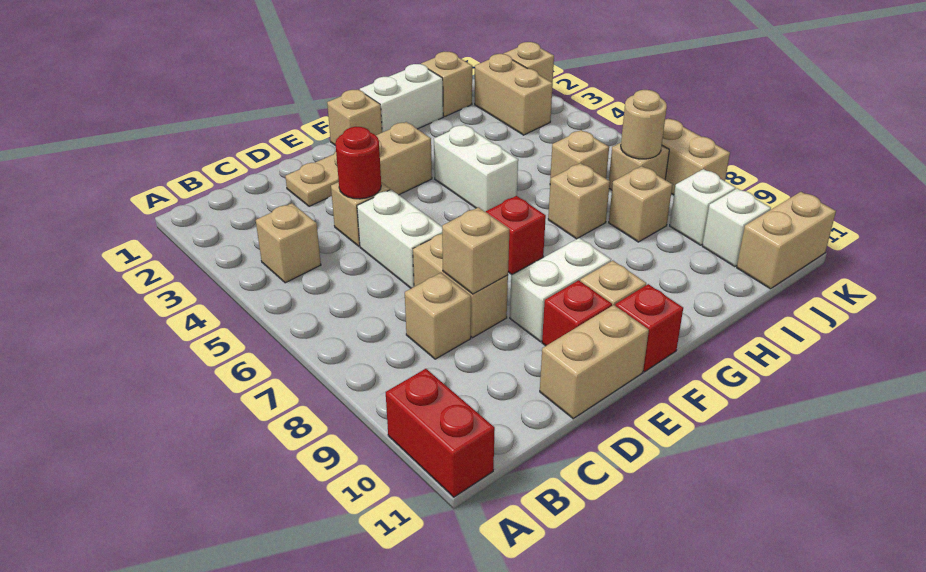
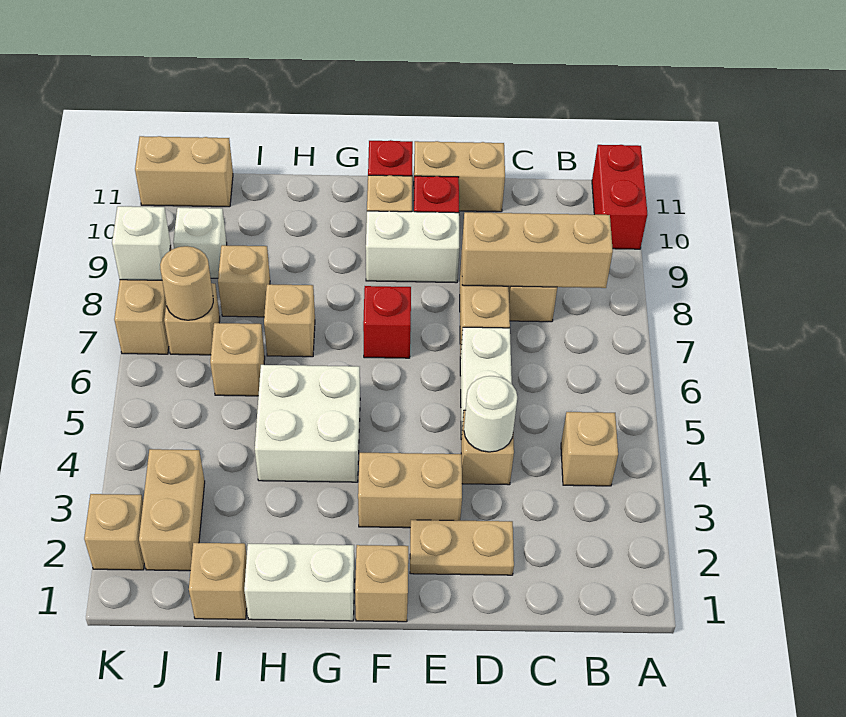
red round brick D4 level 2 -> white round brick D4 level 2
tan brick D8 level 2 -> tan brick B8:D8 level 2
white brick G4:G5 level 1 -> white brick G4:H5 level 1
white brick J10 level 1 -> white brick K8 level 2

